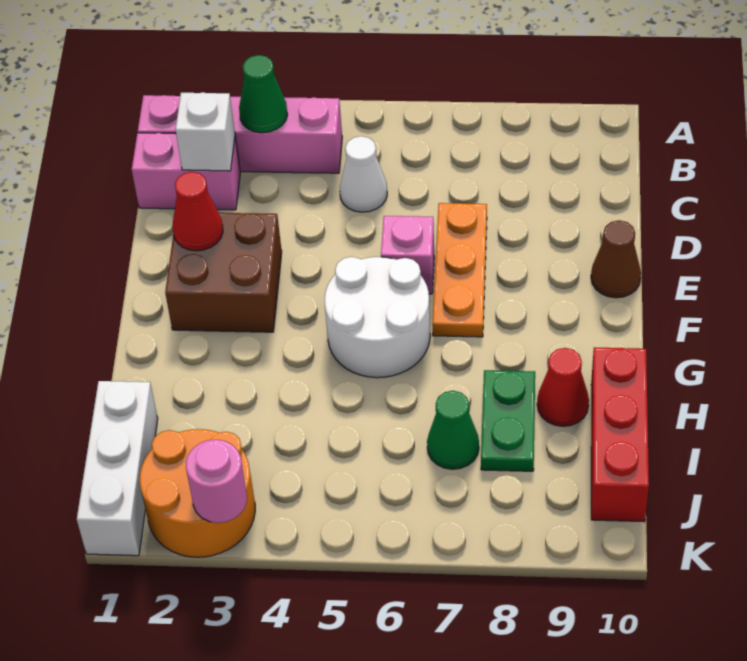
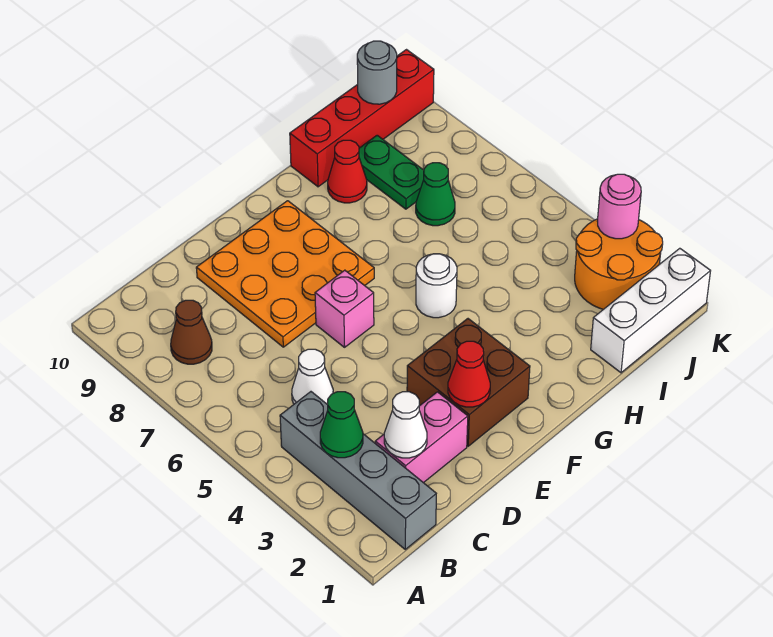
pink brick B1:B4 level 1 -> grey brick B1:B4 level 1
pink brick C1:C2 level 1 -> pink brick C2:D2 level 1
white brick C2 level 2 -> white cone C2 level 2
orange plate D7:F7 level 1 -> orange plate D7:F9 level 1
brown cone E10 level 1 -> brown cone B8 level 1
white round brick F5:G6 level 1 -> white round brick G5 level 1
green plate H8:I8 level 1 -> green plate I8:I9 level 1
red brick H10:J10 level 1 -> red brick H10:K10 level 1
none -> grey round brick J10 level 2

